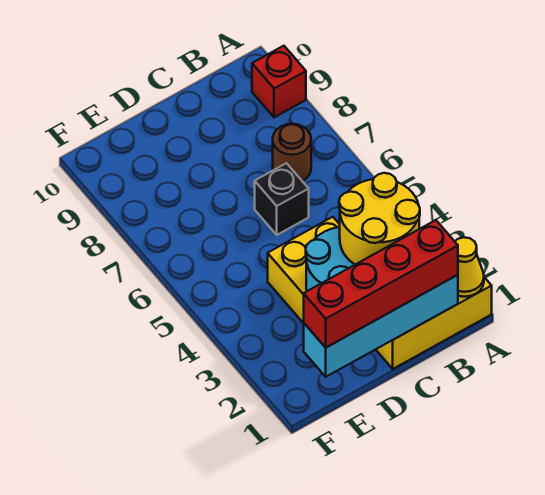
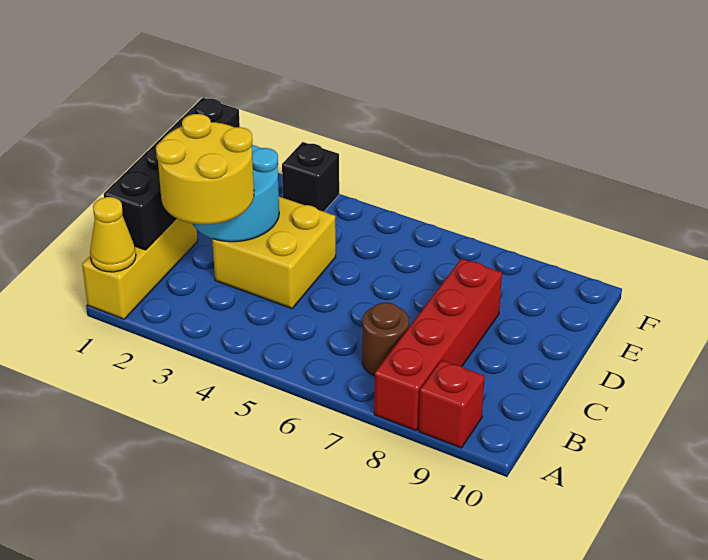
cyan brick B1:E1 level 2 -> black brick B1:E1 level 2
red brick B1:E1 level 3 -> red brick A8:D8 level 1
black brick C6 level 1 -> black brick F3 level 1

